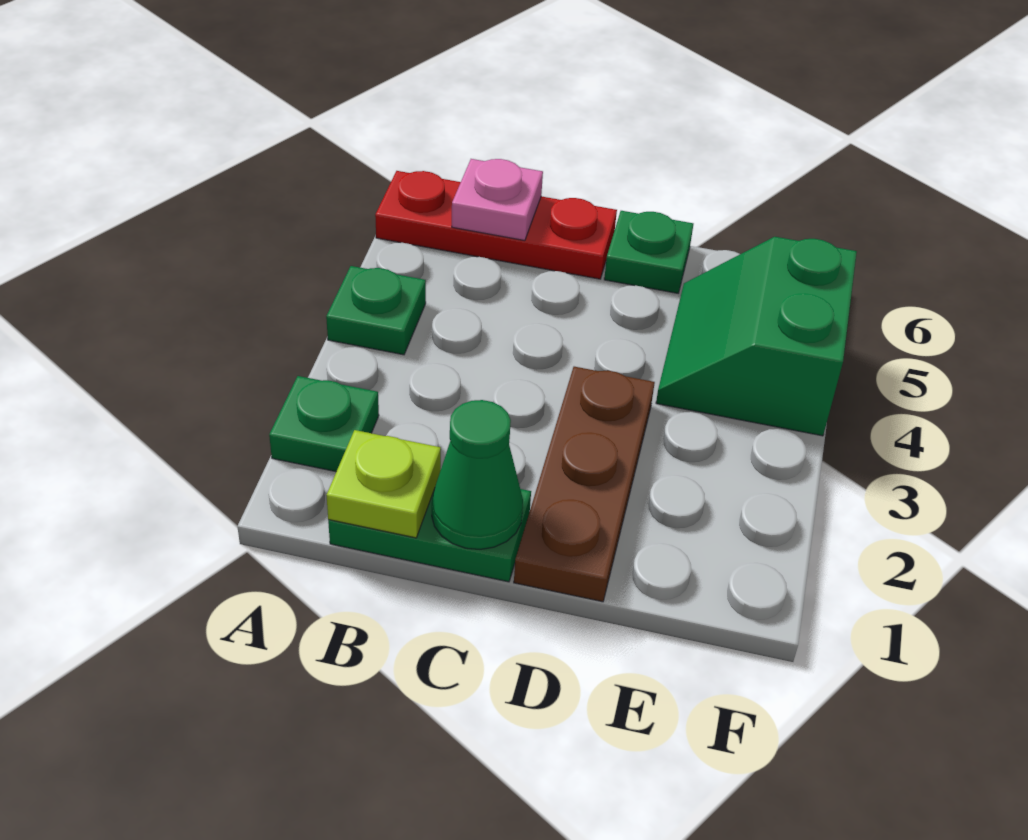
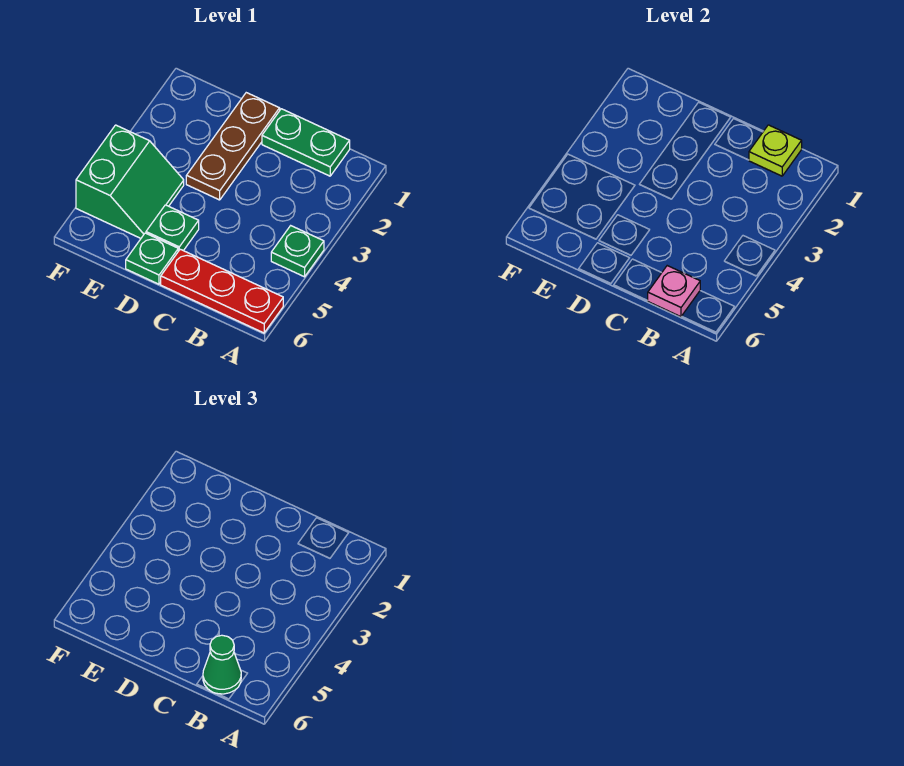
green plate A2 level 1 -> green plate D5 level 1
green cone C1 level 2 -> green cone B6 level 3

